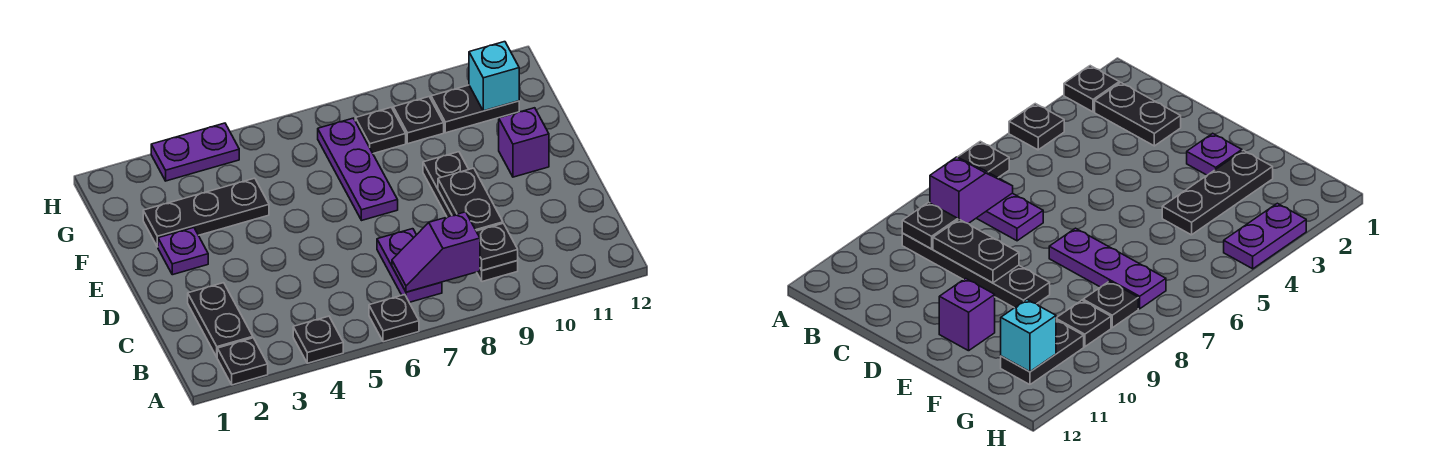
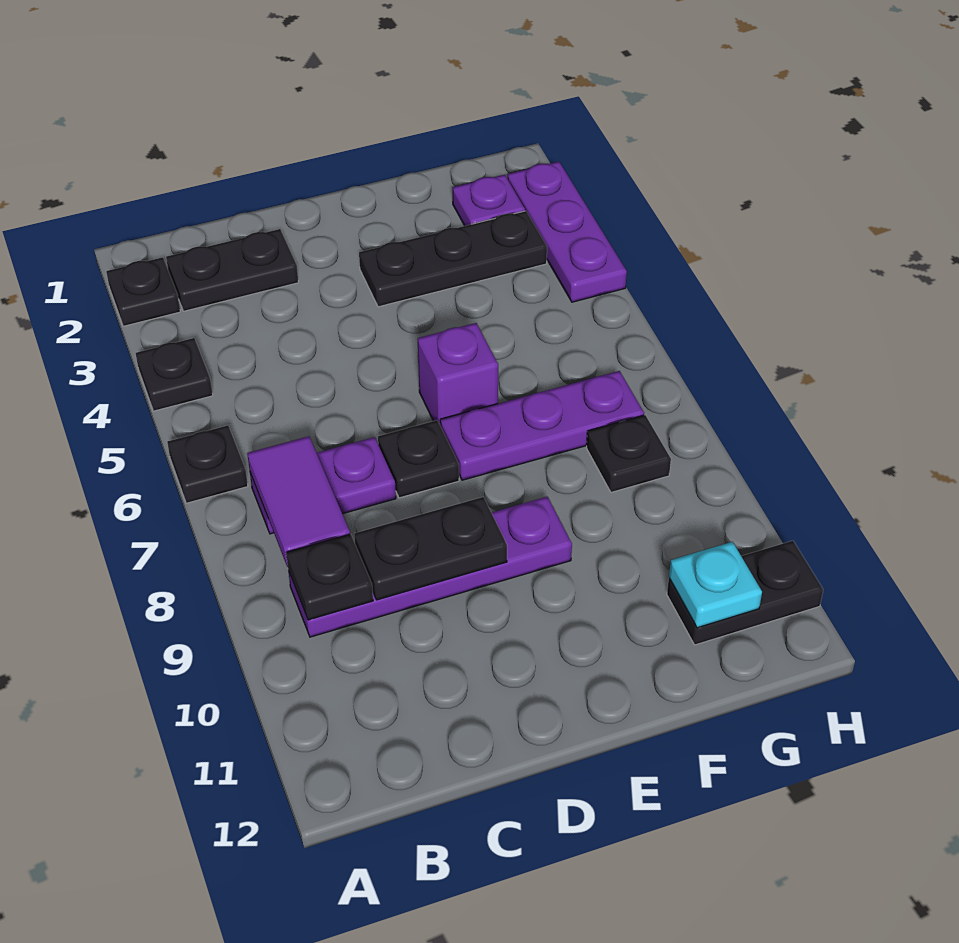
purple slope B7:B8 level 2 top 8 -> purple tile B7:B8 level 2
black plate B9:E9 level 1 -> purple plate B9:E9 level 1
purple plate E2 level 1 -> purple plate G2 level 1
purple brick E11 level 1 -> purple brick E6 level 1
black plate F2:F4 level 1 -> black plate E3:G3 level 1
black plate G9 level 1 -> black plate D7 level 1
black plate G10:G11 level 1 -> black plate G11:H11 level 1
cyan brick G11 level 2 -> cyan plate G11 level 2
purple plate H3:H4 level 1 -> purple plate H2:H4 level 1

